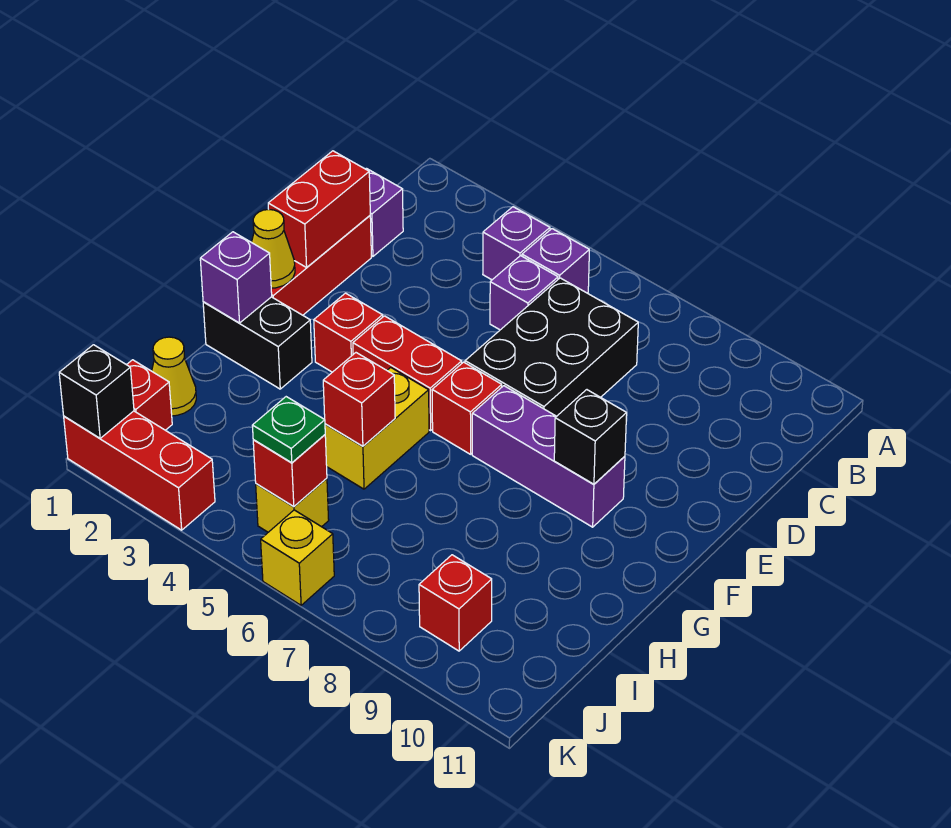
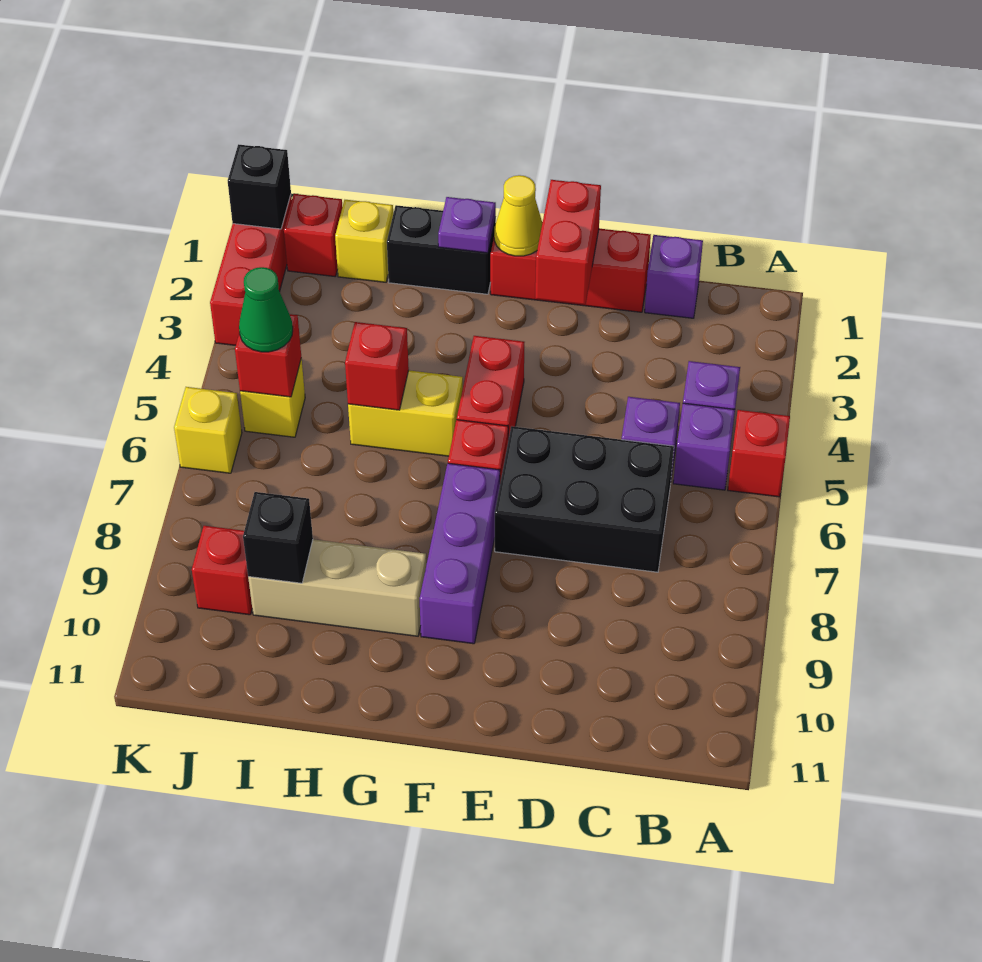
red brick D1:E1 level 2 -> red brick E1:E2 level 2
red brick F3 level 1 -> red brick A5 level 1
black brick F9 level 2 -> black brick I9 level 2
black brick G1:G2 level 1 -> black brick G1:H1 level 1
purple brick G1 level 2 -> purple plate G1 level 2
none -> tan brick G9:I9 level 1
yellow cone I1 level 1 -> yellow brick I1 level 1
green plate J5 level 3 -> green cone J5 level 3

